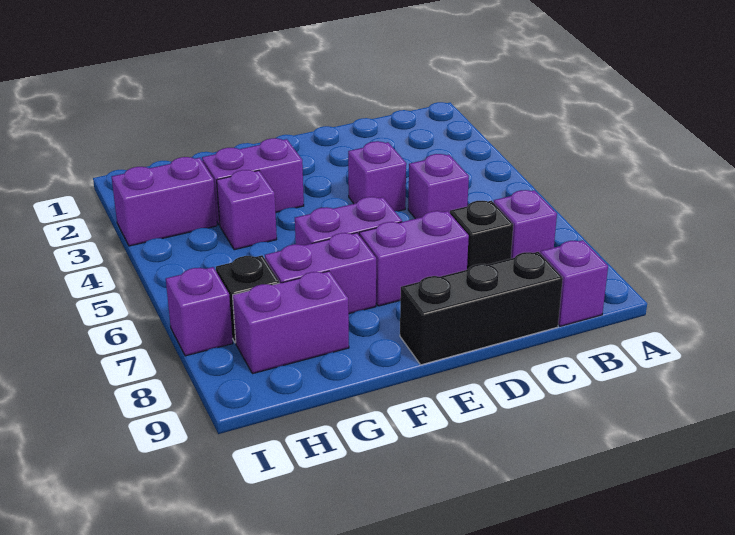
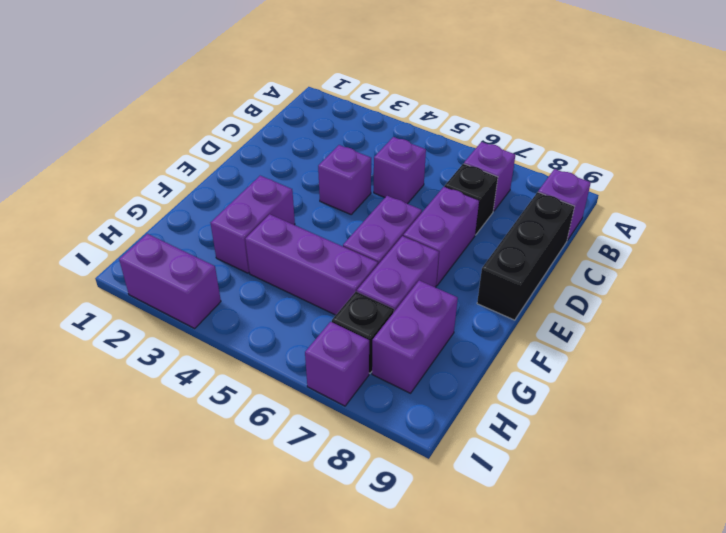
purple brick G4 level 1 -> purple brick G4:G6 level 1
purple brick H3:I3 level 1 -> purple brick I2:I3 level 1

